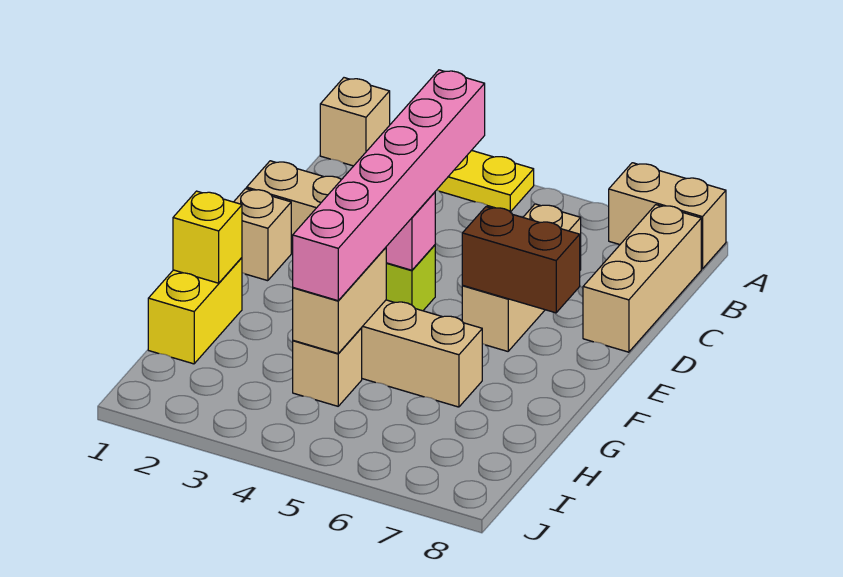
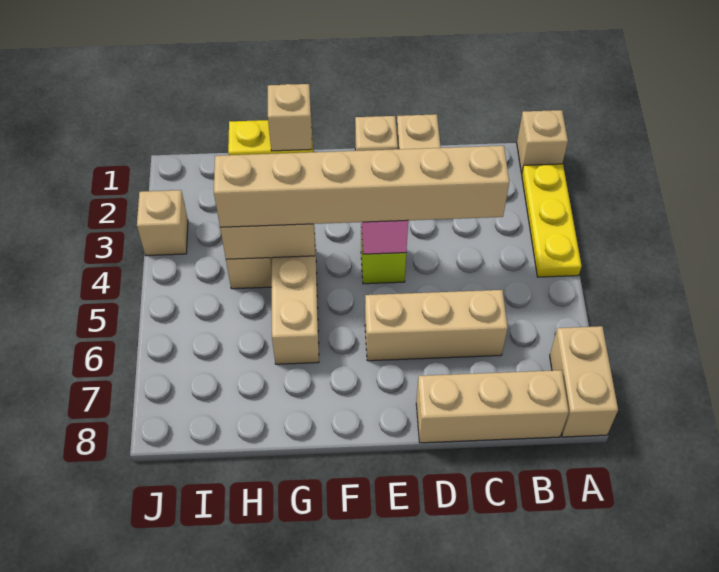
pink brick C4:H4 level 3 -> tan brick C4:H4 level 3
brown brick E6:E7 level 2 -> none
yellow brick G1 level 2 -> tan brick G1 level 2
none -> tan brick J3 level 1

